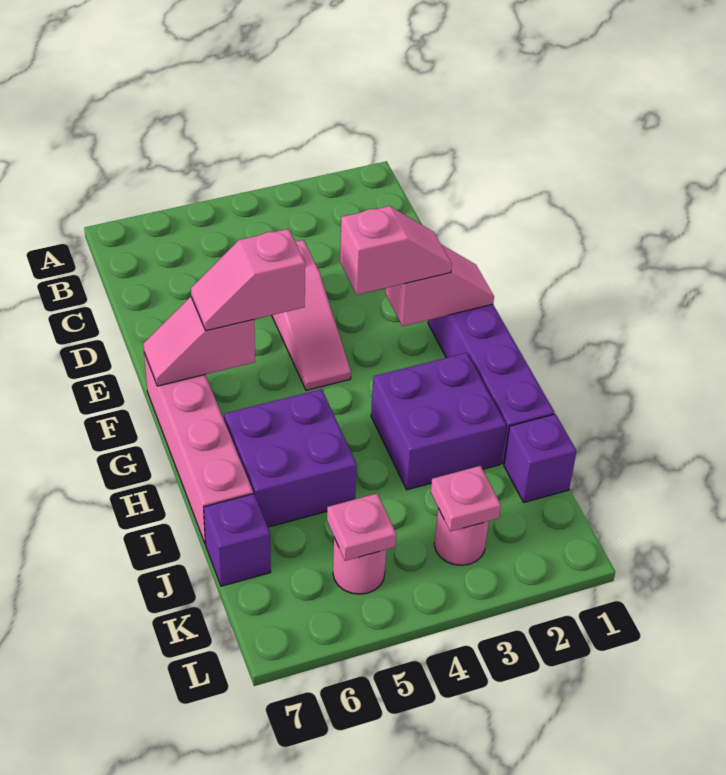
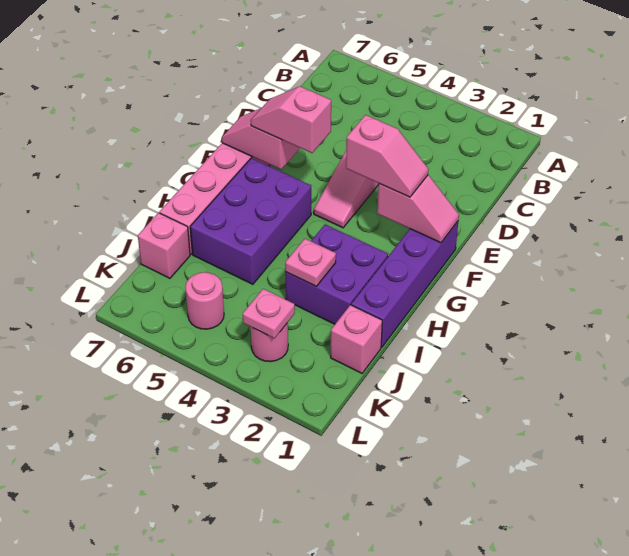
purple brick H5:I6 level 1 -> purple brick G5:I6 level 1
purple brick J1 level 1 -> pink brick J1 level 1
purple brick J7 level 1 -> pink brick J7 level 1
pink plate K5 level 2 -> pink plate I3 level 2

